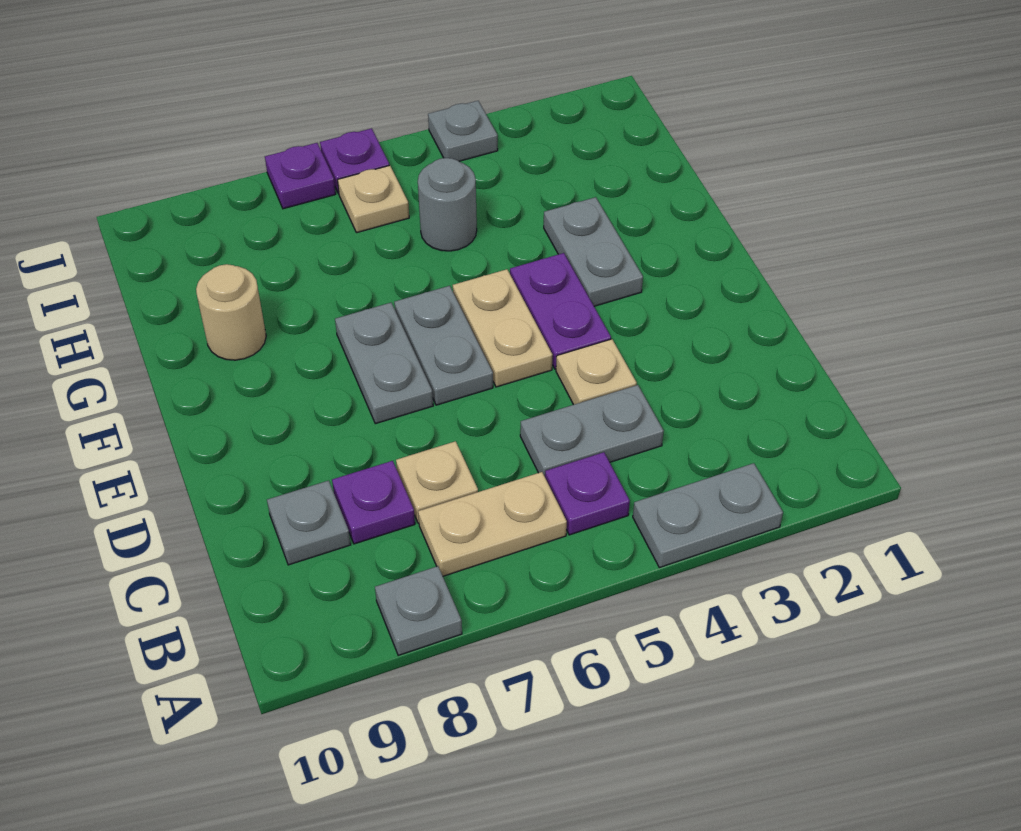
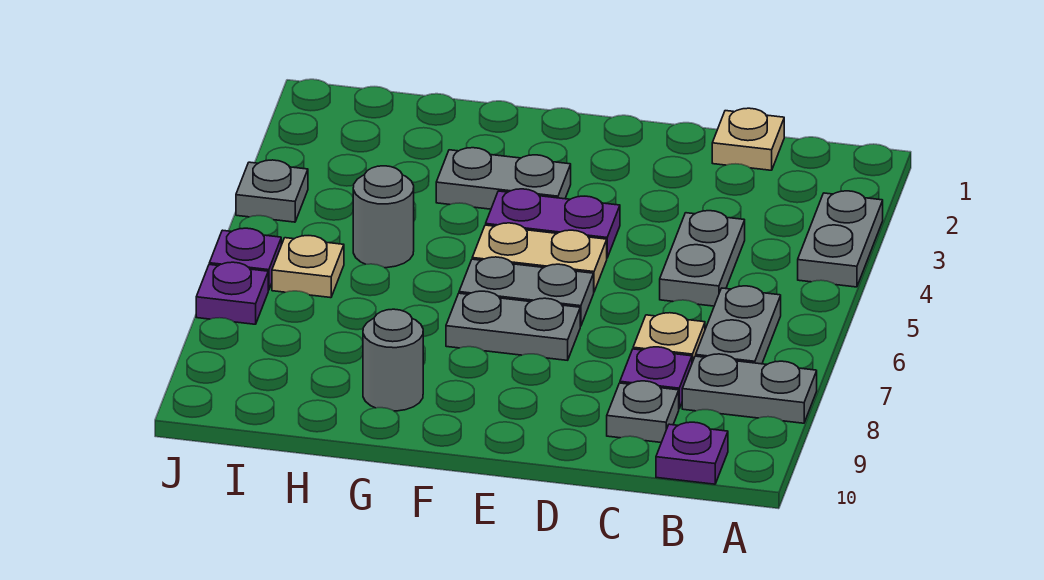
grey plate A8 level 1 -> grey plate A8:B8 level 1
purple plate B5 level 1 -> purple plate B10 level 1
tan plate B6:B7 level 1 -> grey plate B6:B7 level 1
tan plate D4 level 1 -> tan plate C1 level 1
tan round brick G9 level 1 -> grey round brick G9 level 1

